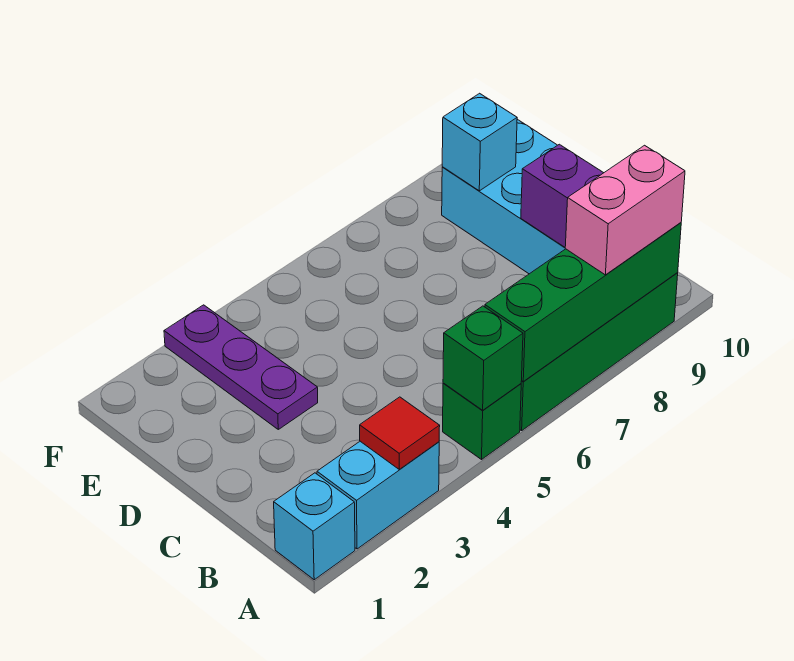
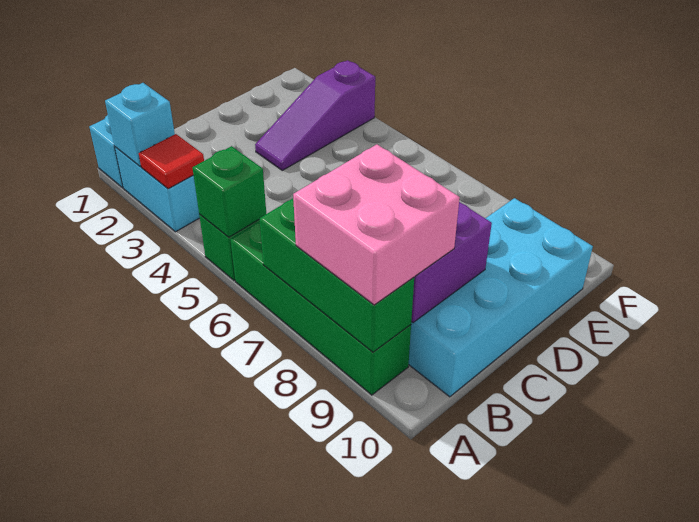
green brick A6:A9 level 2 -> green brick A7:A9 level 2
pink brick A8:A9 level 3 -> pink brick A8:B9 level 3
purple plate D3:F3 level 1 -> purple slope D3:F3 level 1 top F
cyan brick E9 level 2 -> cyan brick A2 level 2

